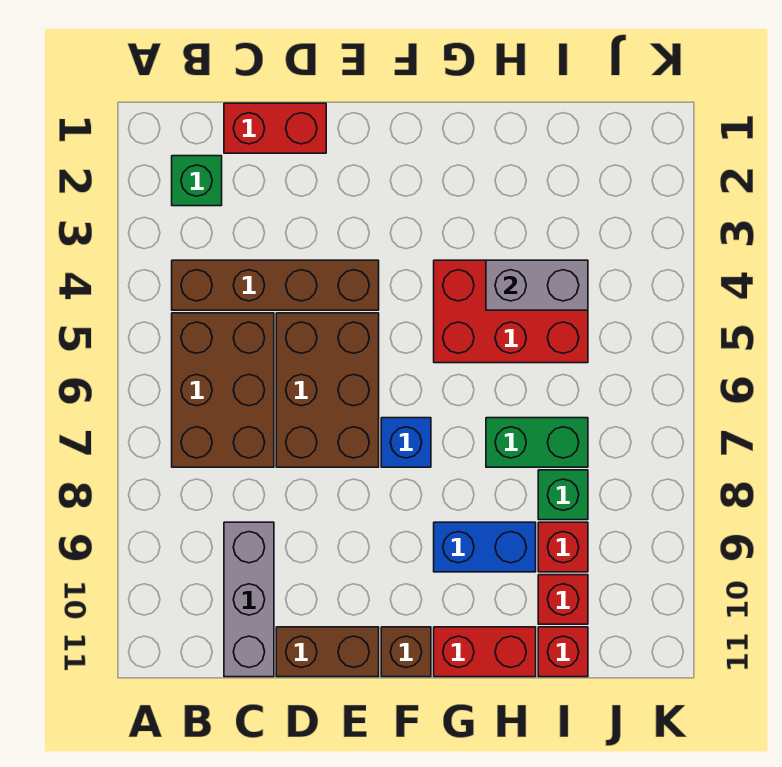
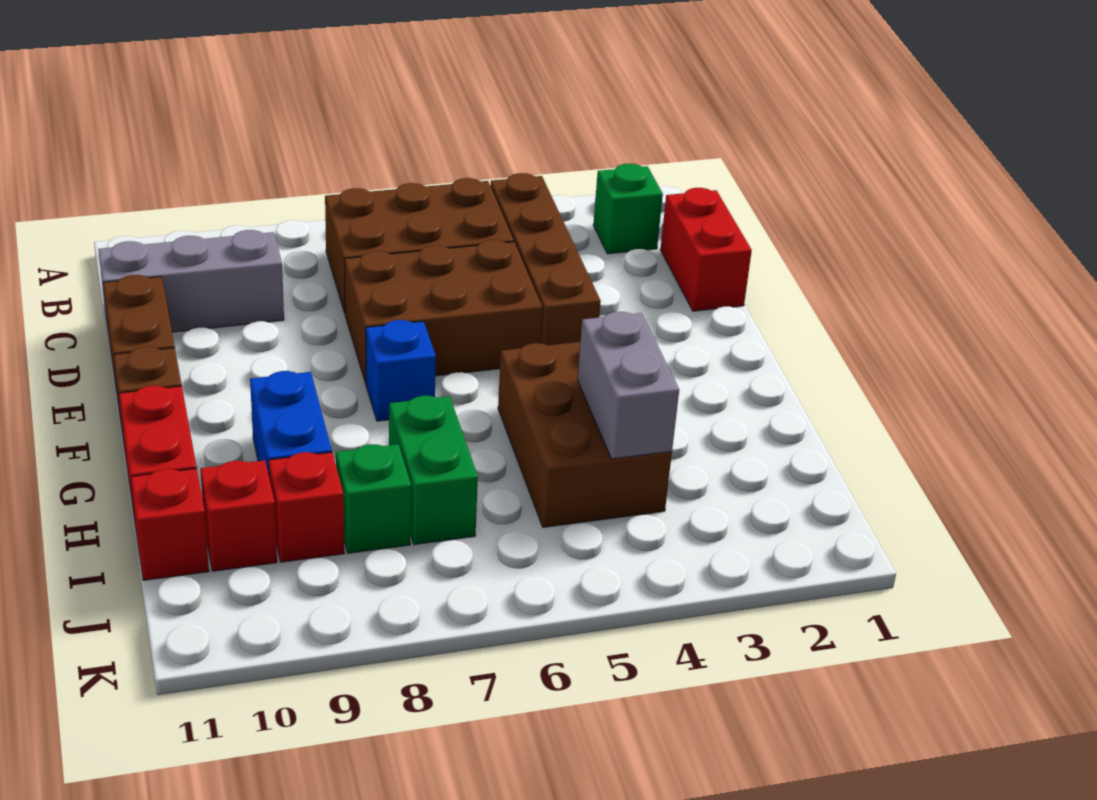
red brick G4:I5 level 1 -> brown brick G4:I5 level 1

